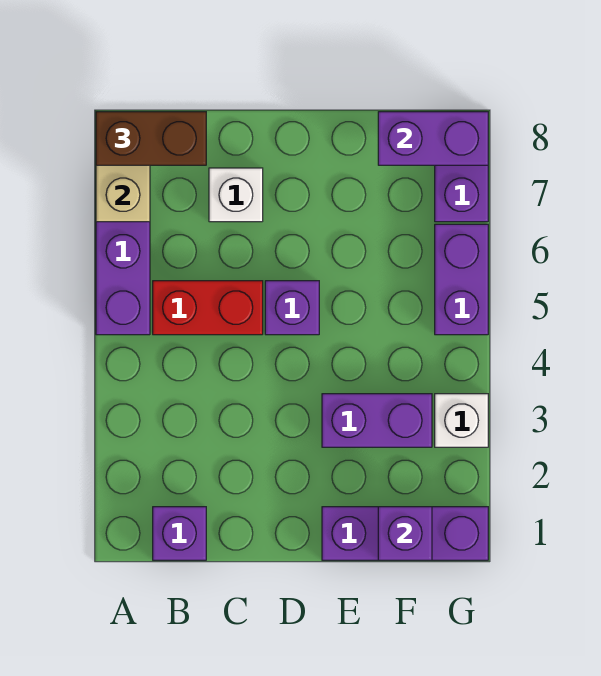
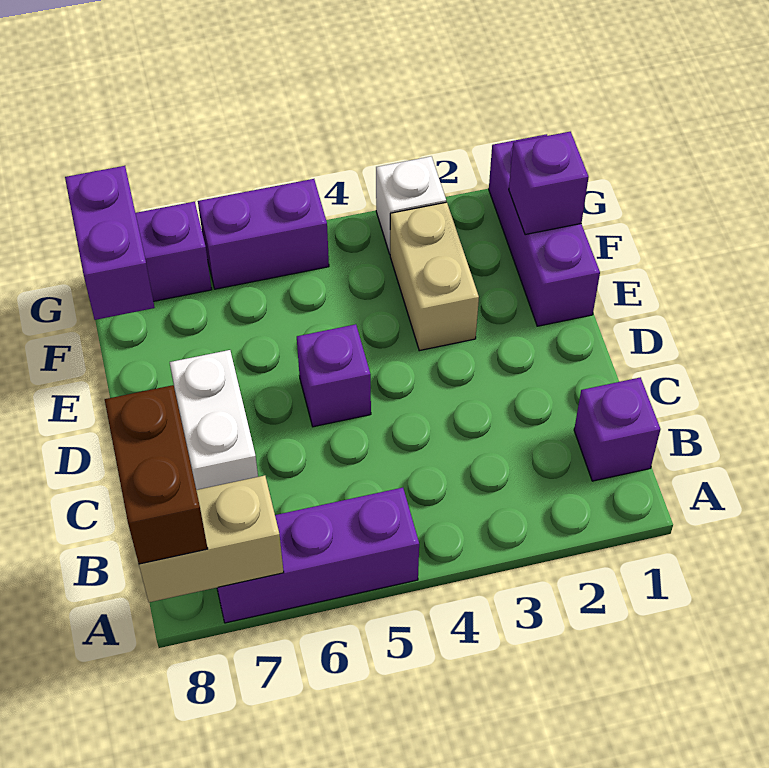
red brick B5:C5 level 1 -> none
white brick C7 level 1 -> white brick C7:D7 level 1
purple brick E3:F3 level 1 -> tan brick E3:F3 level 1

